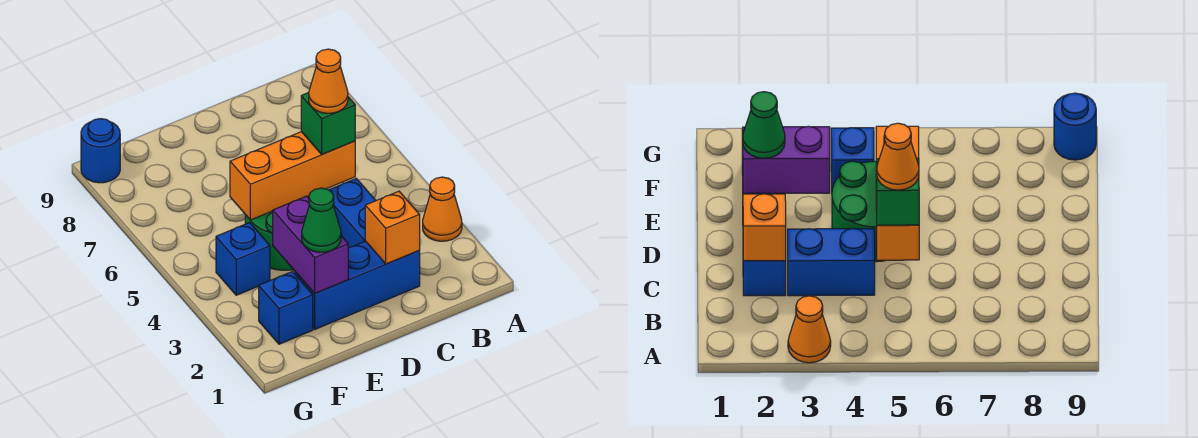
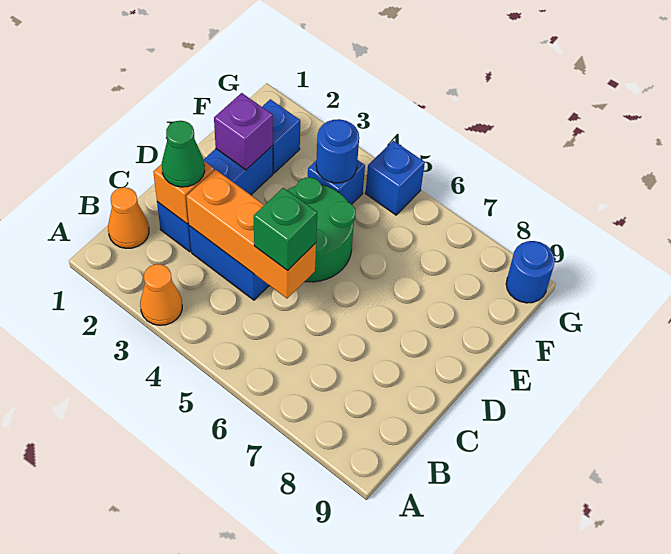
orange brick C5:E5 level 2 -> orange brick C3:C5 level 2
orange cone C5 level 4 -> orange cone B1 level 1
purple brick E2:E3 level 2 -> purple brick E2 level 2
green cone E2 level 3 -> green cone C2 level 3
none -> blue round brick F4 level 2
none -> blue brick G5 level 1

